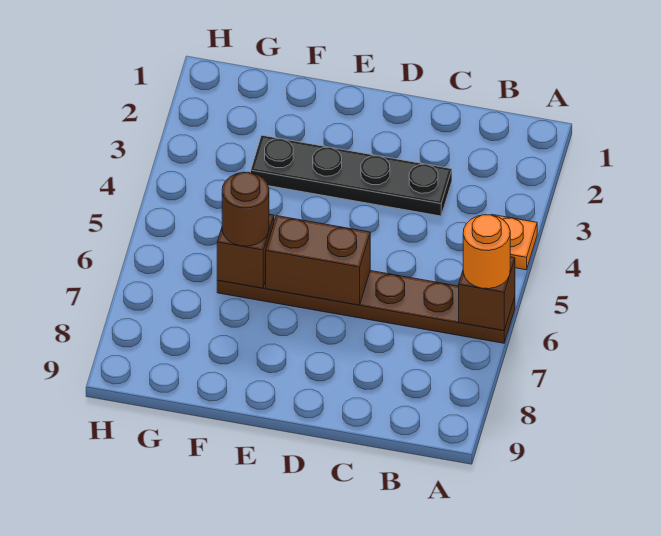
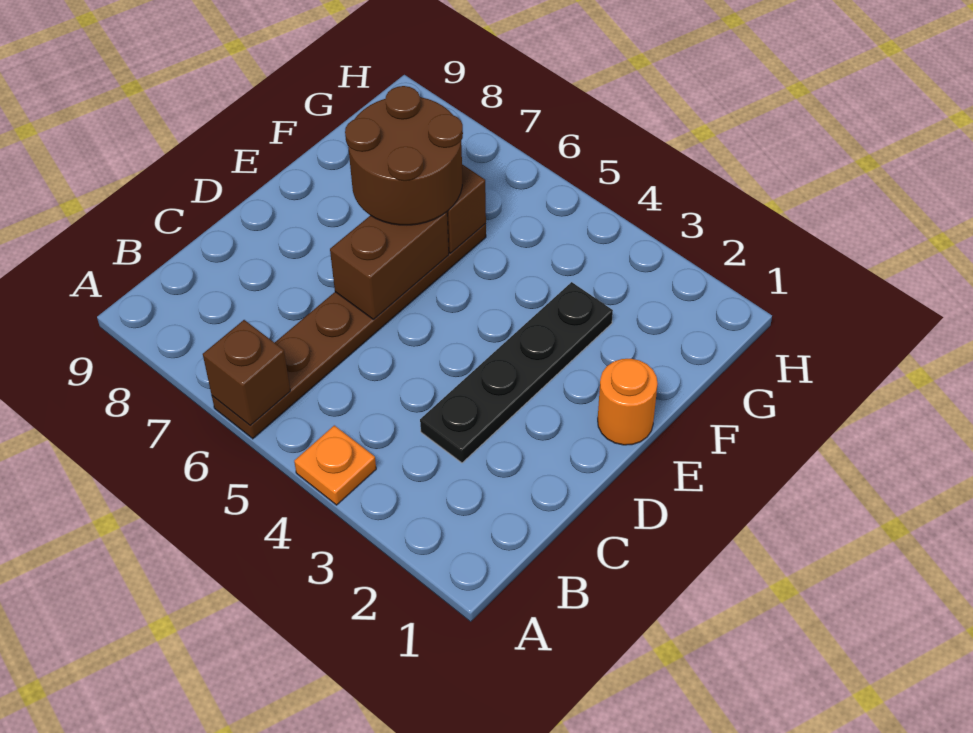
orange round brick A6 level 3 -> orange round brick E1 level 1
brown round brick F6 level 3 -> brown round brick E6:F7 level 3

